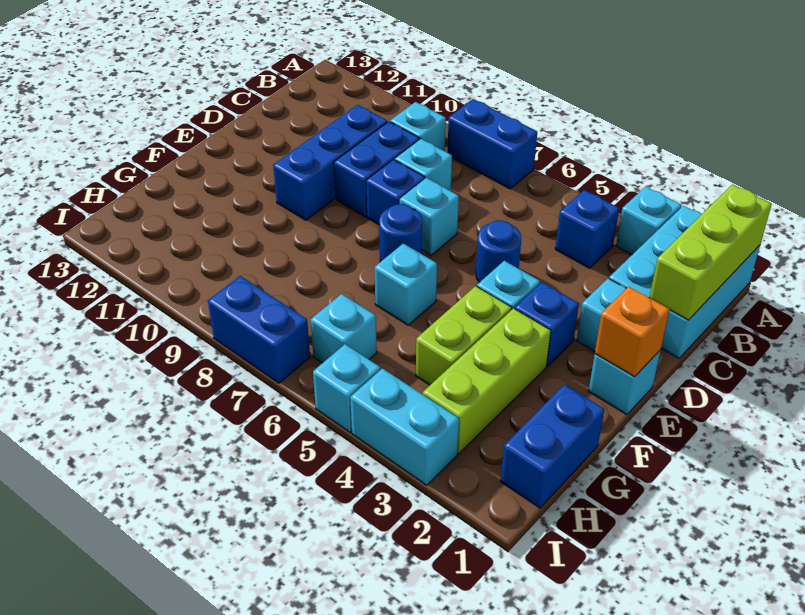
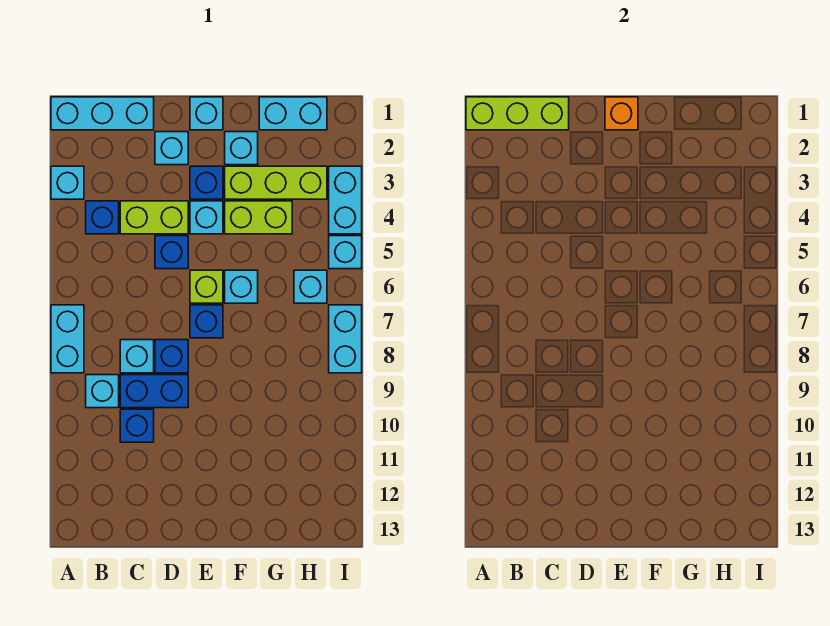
cyan brick A1:C2 level 1 -> cyan brick A1:C1 level 1
blue brick A7:A8 level 1 -> cyan brick A7:A8 level 1
none -> lime brick C4:D4 level 1
blue brick C10:E10 level 1 -> blue brick C10 level 1
blue round brick D5 level 1 -> blue brick D5 level 1
cyan brick D7 level 1 -> cyan brick F2 level 1
none -> lime brick E6 level 1
blue round brick E7 level 1 -> blue brick E7 level 1
blue brick G1:H1 level 1 -> cyan brick G1:H1 level 1
blue brick I7:I8 level 1 -> cyan brick I7:I8 level 1

